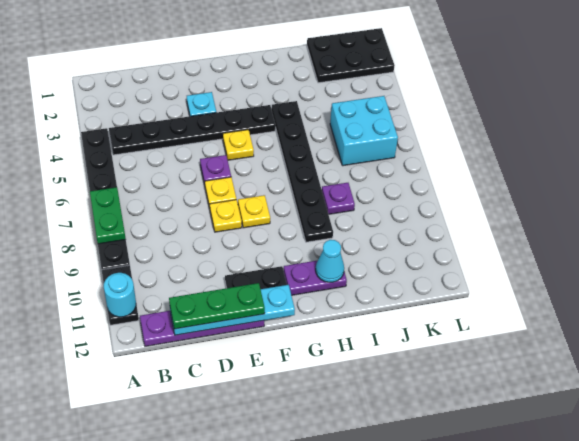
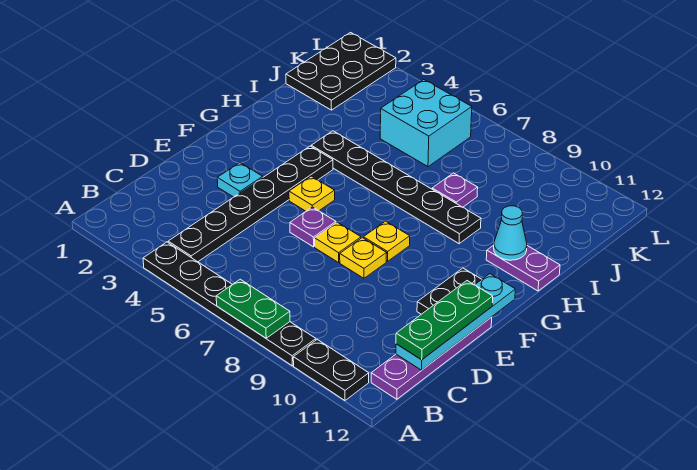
cyan round brick A11 level 2 -> none
purple plate G11:H11 level 1 -> purple plate H11:H12 level 1

